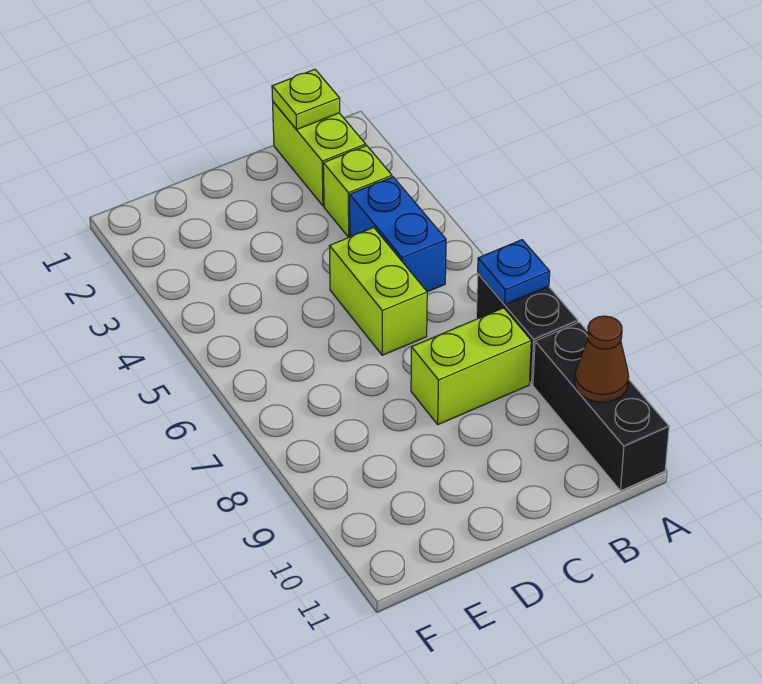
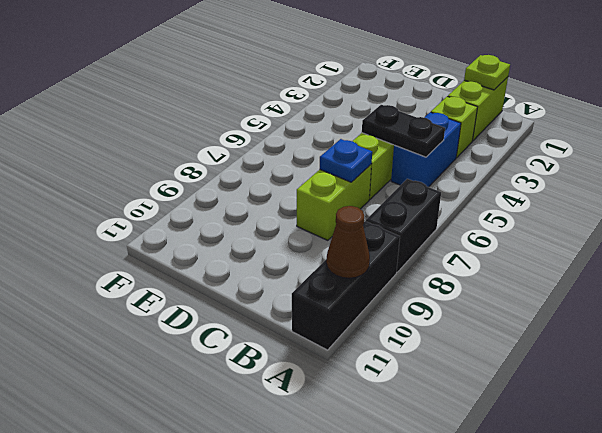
blue plate A7 level 2 -> blue plate C7 level 2
none -> black plate B5:C5 level 2
lime brick B8:C8 level 1 -> lime brick C7:C8 level 1

